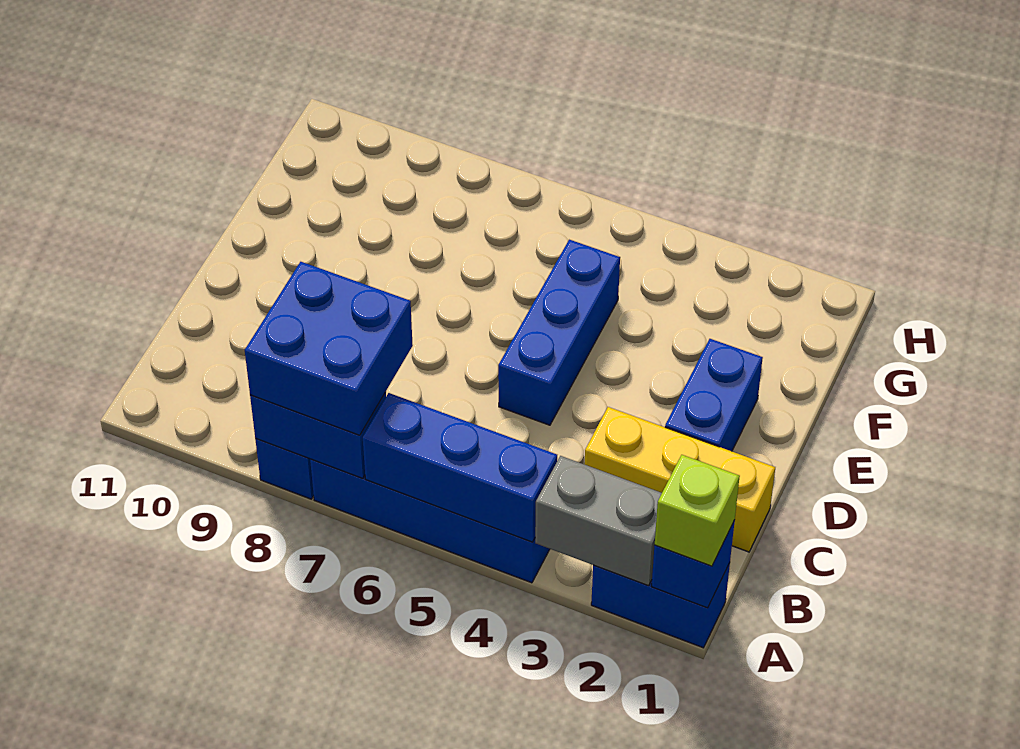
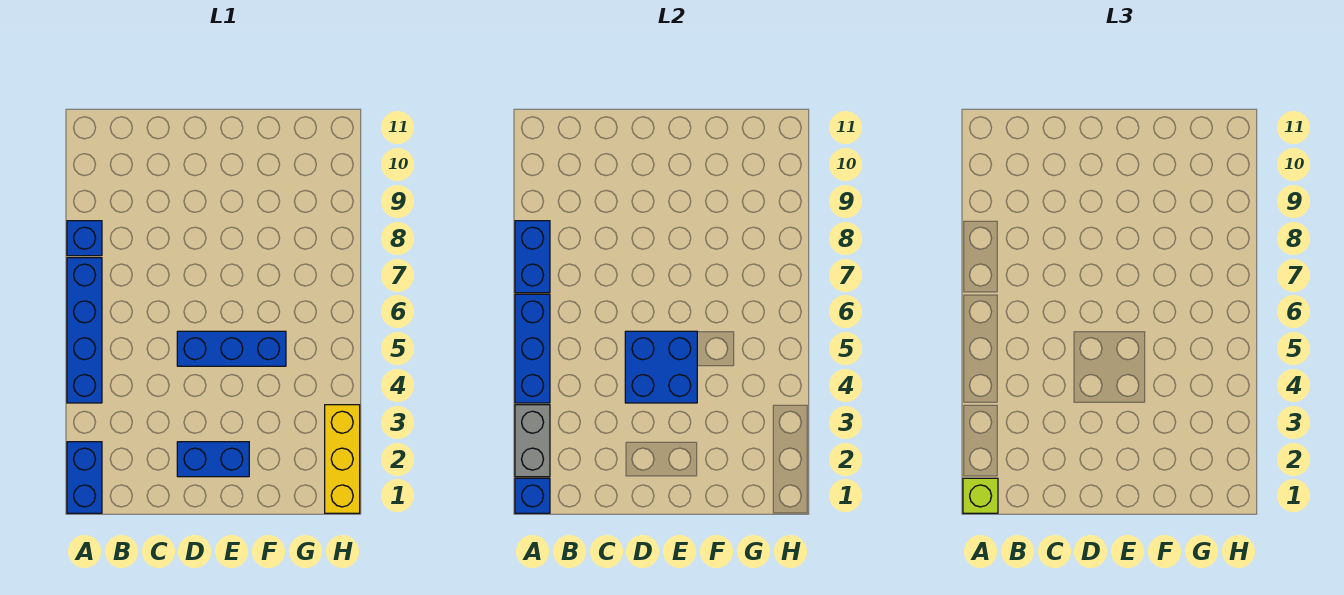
blue brick A7:B8 level 3 -> blue brick D4:E5 level 2
yellow brick C1:C3 level 1 -> yellow brick H1:H3 level 1

